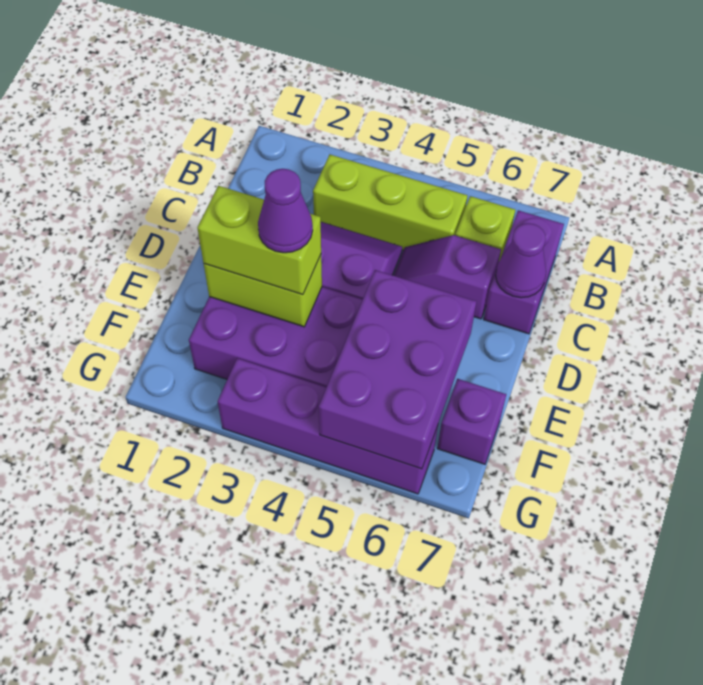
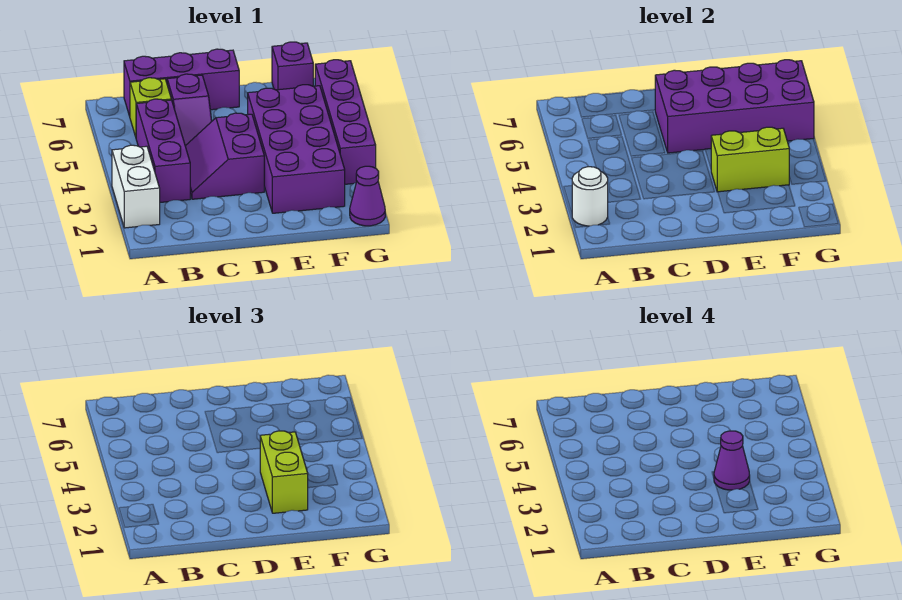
none -> white brick A2:A3 level 1
none -> white round brick A2 level 2
lime brick B3:B5 level 1 -> purple brick B3:B5 level 1
purple brick B7:C7 level 1 -> purple brick B7:D7 level 1
purple cone C7 level 2 -> purple cone G1 level 1
lime brick E2:E3 level 2 -> lime brick E3:F3 level 2
purple brick E5:G6 level 2 -> purple brick D5:G6 level 2

